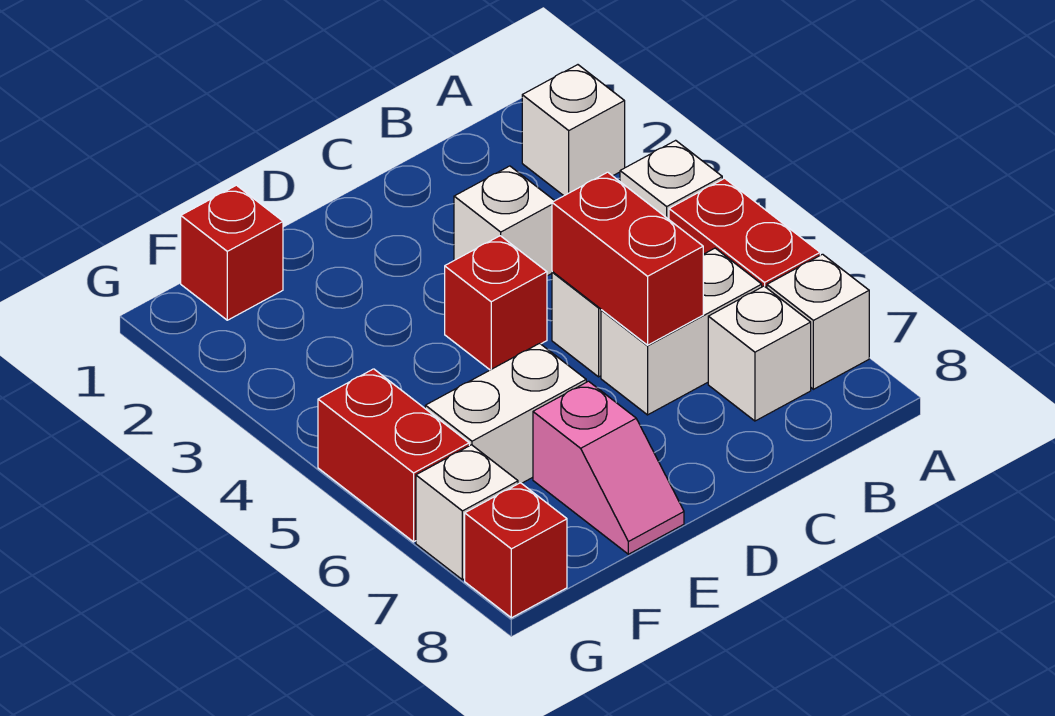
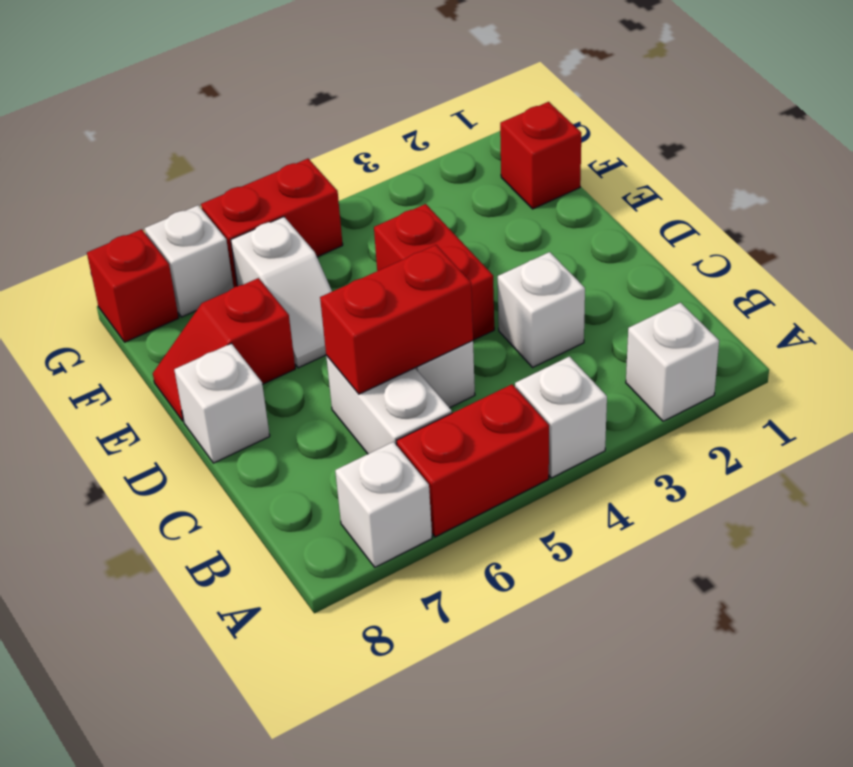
white brick B7 level 1 -> white brick D8 level 1
red brick D4 level 1 -> red brick D4:E4 level 1
white brick E6:F6 level 1 -> white slope E6:F6 level 1 top F
pink slope E7:E8 level 1 top 7 -> red slope E7:E8 level 1 top 7

